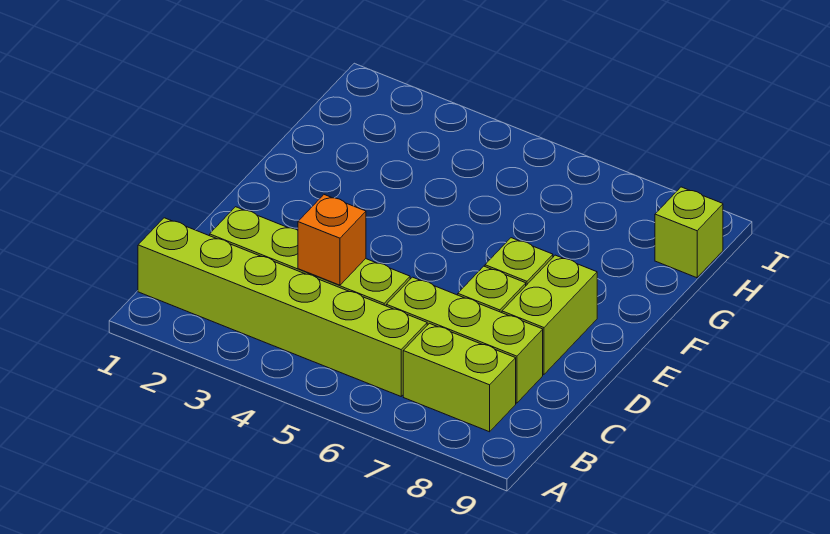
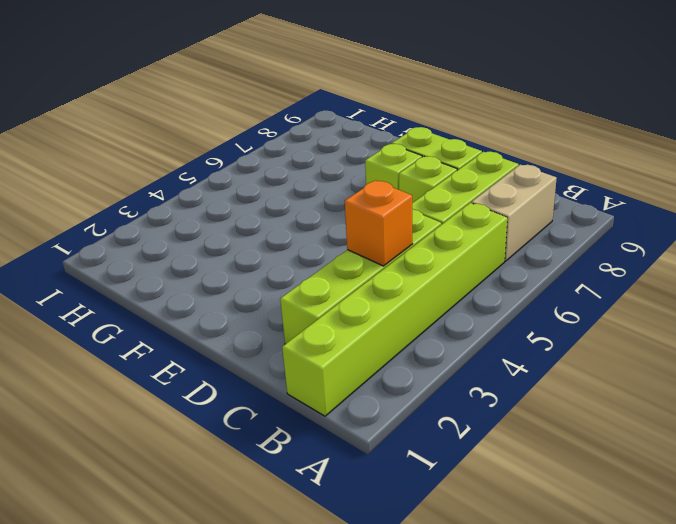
lime brick B7:B8 level 1 -> tan brick B7:B8 level 1
lime brick H9 level 1 -> none

